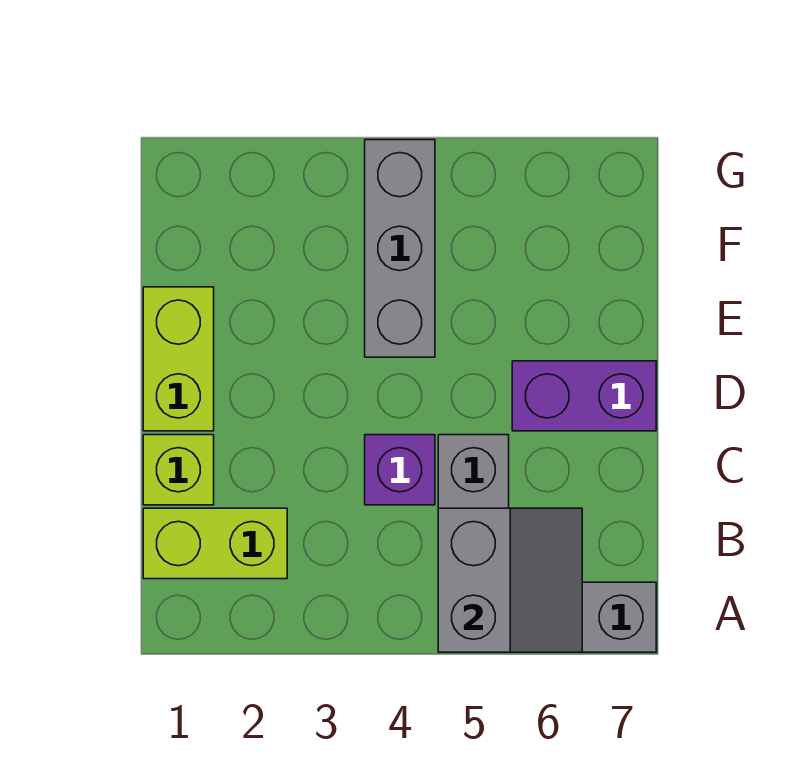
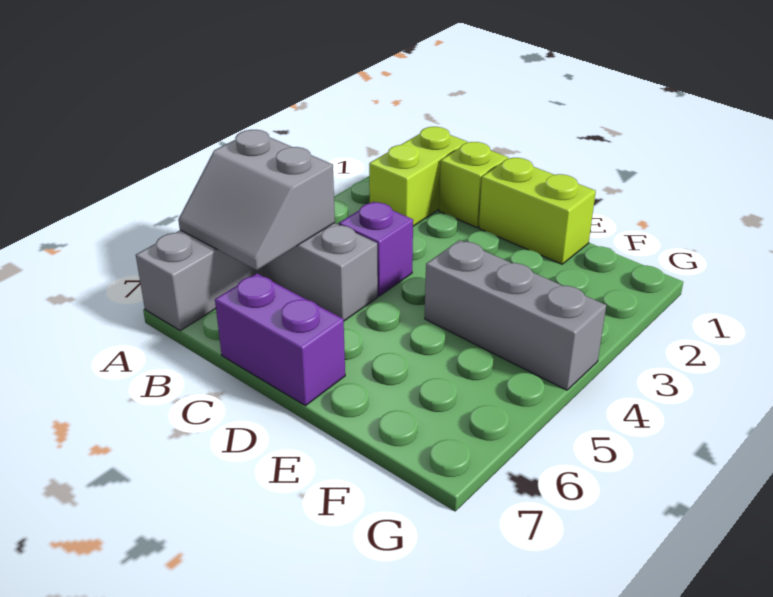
purple brick D6:D7 level 1 -> purple brick C7:D7 level 1

